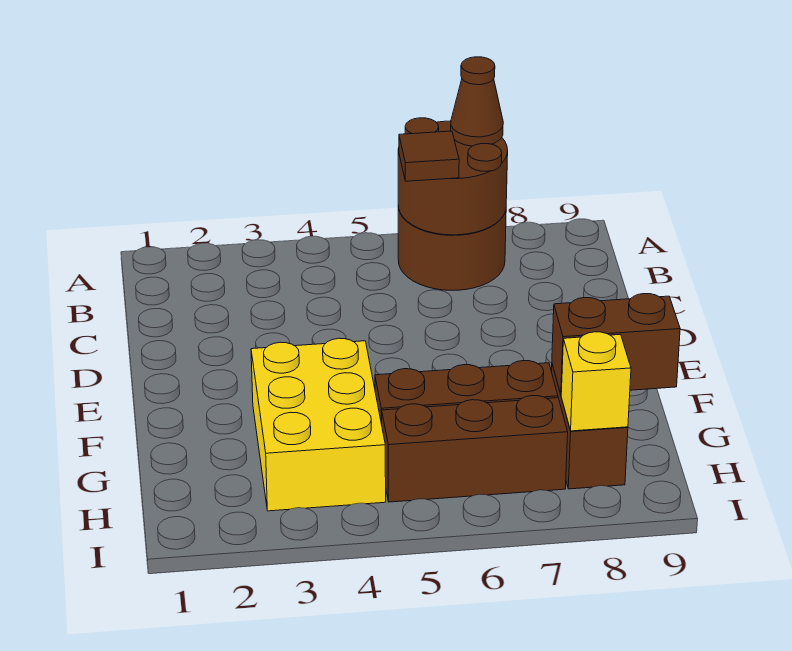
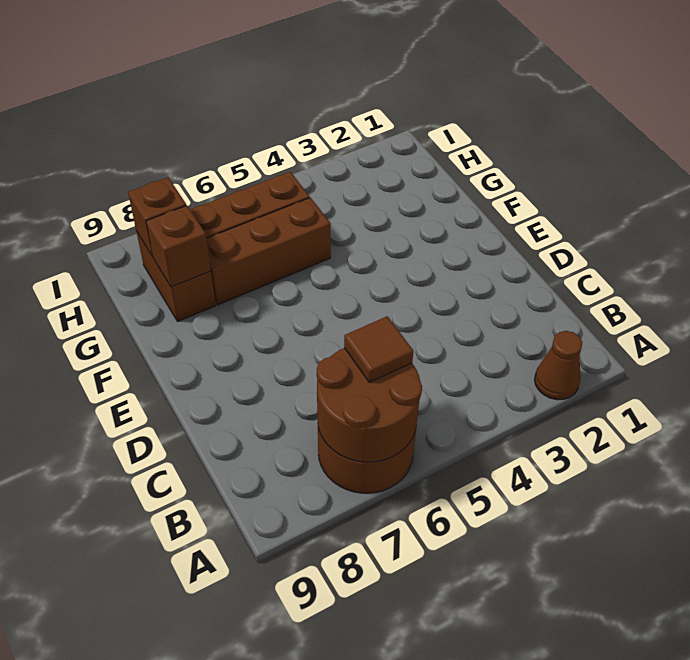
brown cone A7 level 3 -> brown cone A2 level 1
yellow brick F3:H4 level 1 -> none
brown brick G8:G9 level 2 -> brown brick G8 level 2
yellow brick H8 level 2 -> brown brick H8 level 2

